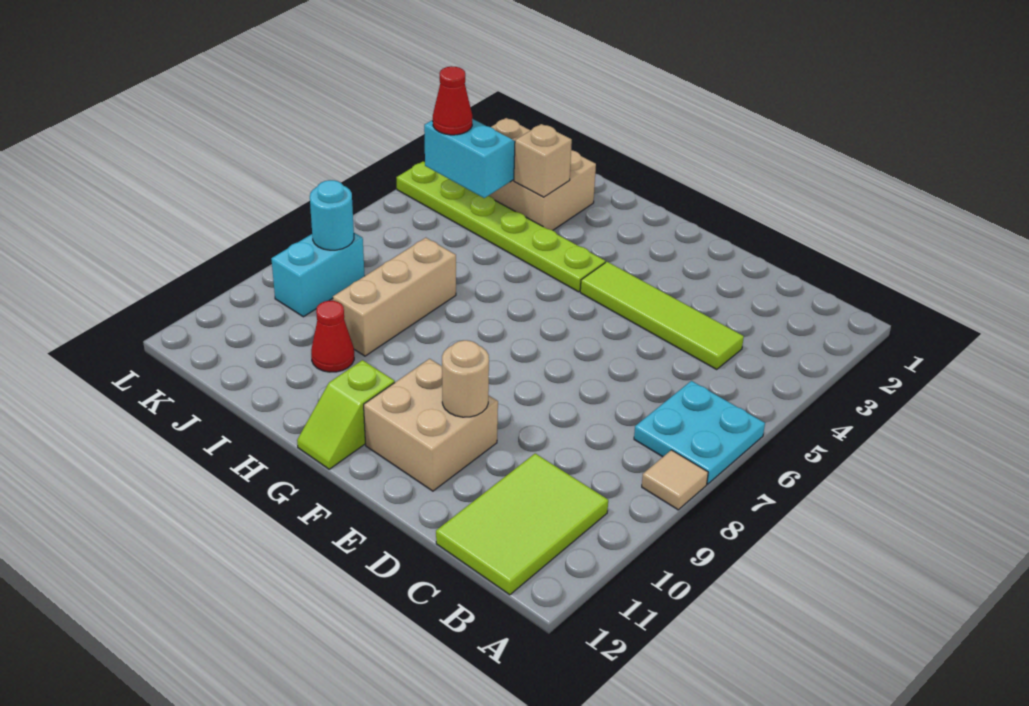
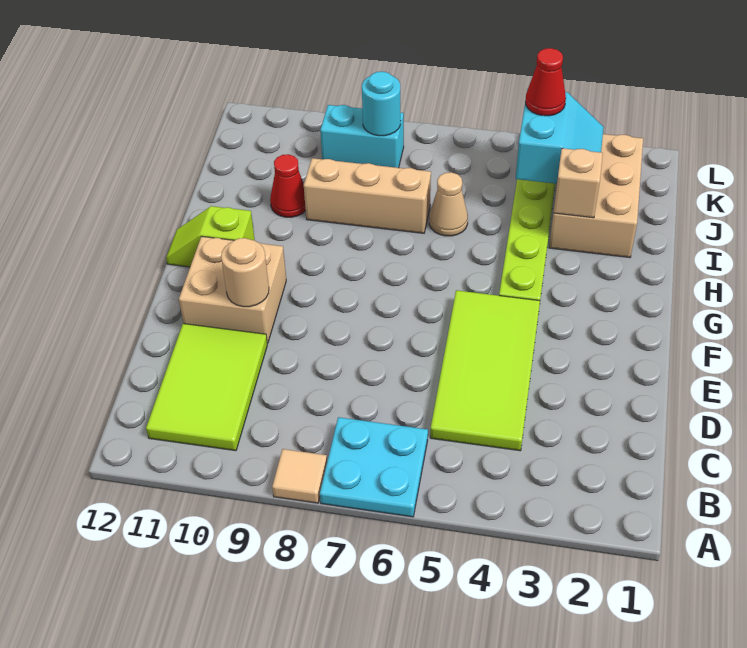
lime tile B10:C12 level 1 -> lime tile B10:D11 level 1
lime tile C4:F4 level 1 -> lime tile C4:F5 level 1
none -> tan cone I6 level 1

